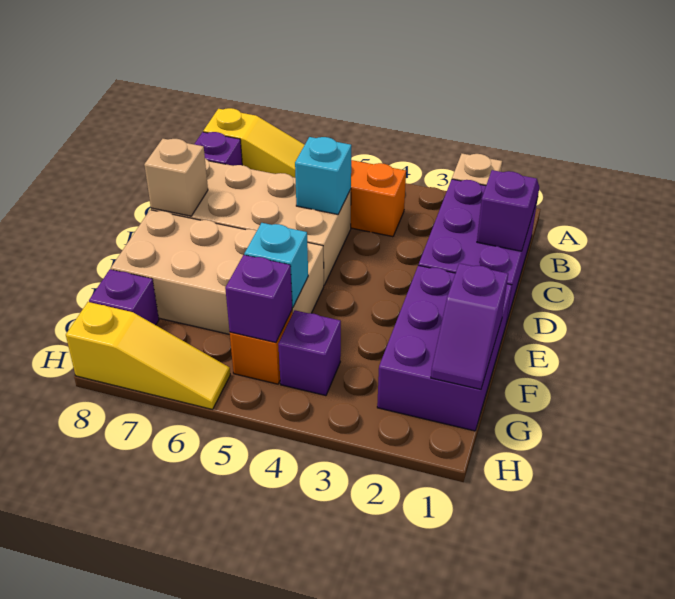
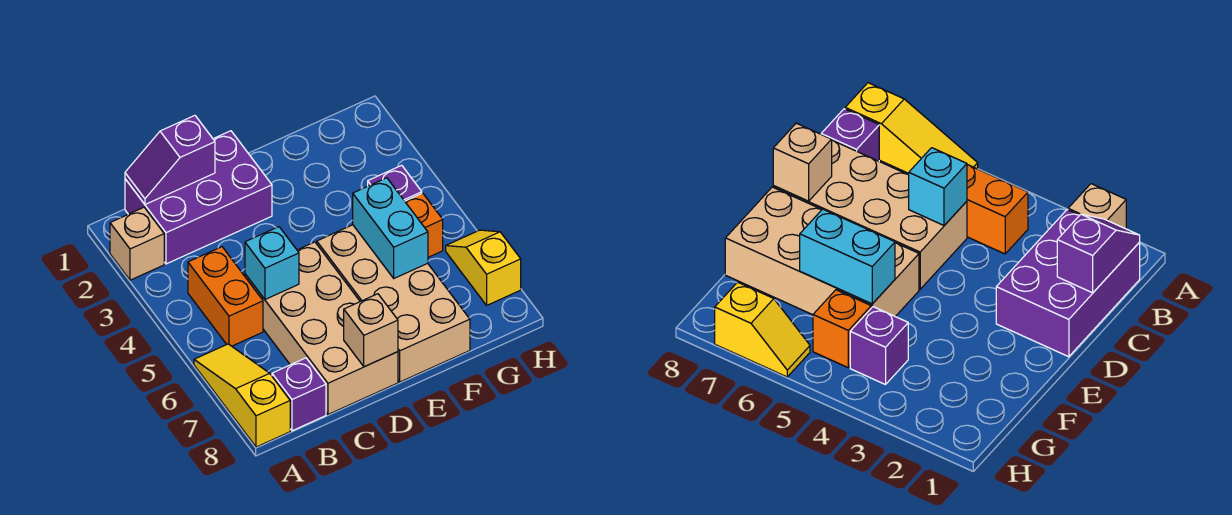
purple brick E1:G2 level 1 -> none
purple slope F1:G1 level 2 top F -> none
cyan brick F5 level 2 -> cyan brick F5:F6 level 2
purple brick G5 level 2 -> none
purple brick G8 level 1 -> none
yellow slope H6:H8 level 1 top 8 -> yellow slope H6:H7 level 1 top 7

